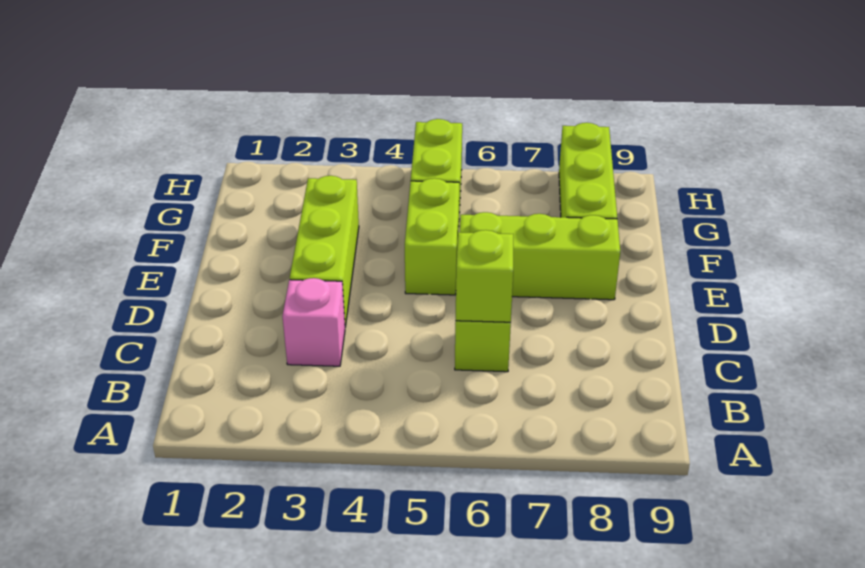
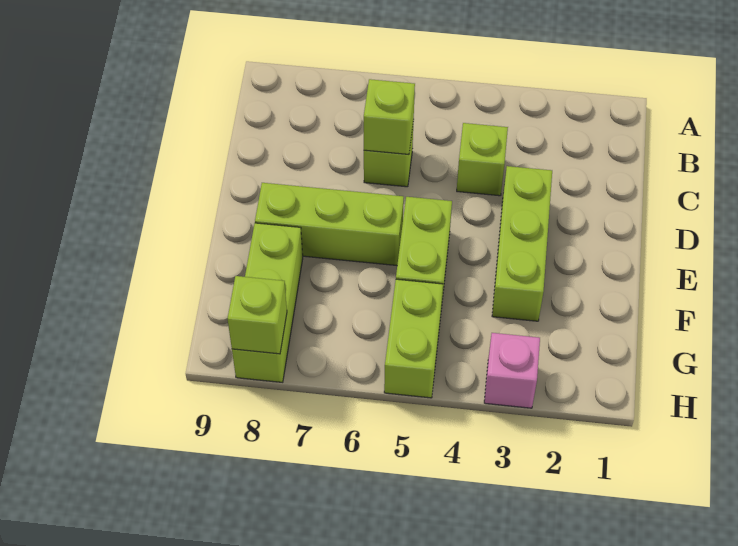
pink brick C3 level 1 -> pink brick H3 level 1
none -> lime brick C4 level 1
none -> lime brick H8 level 2

